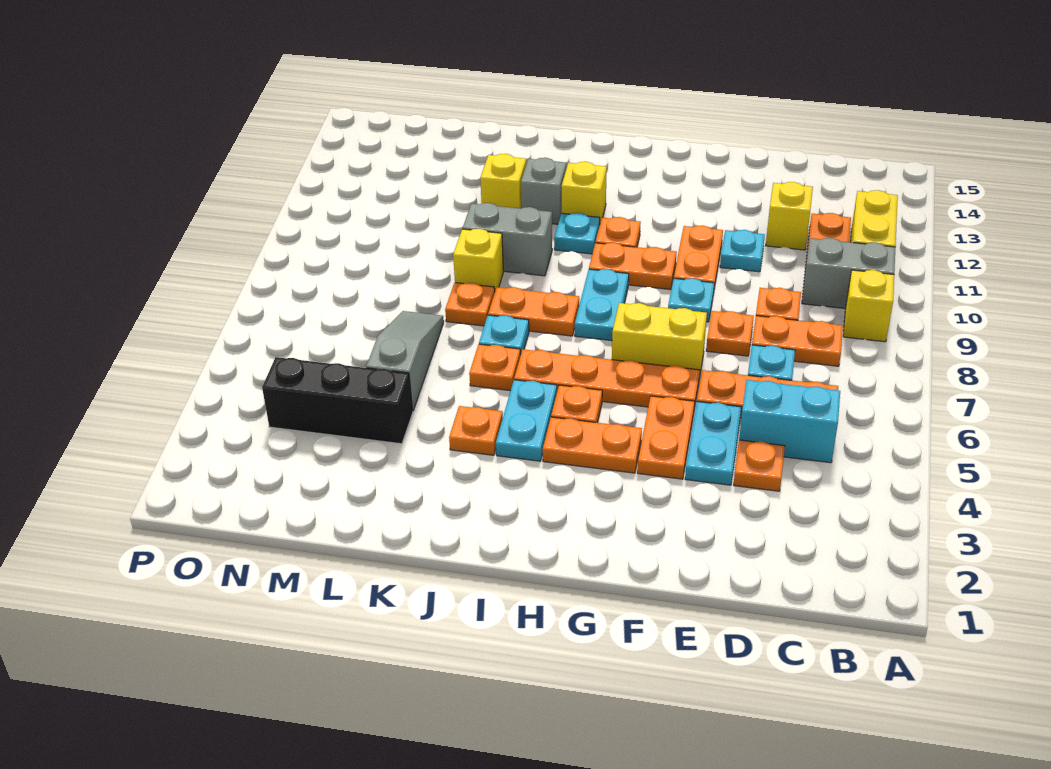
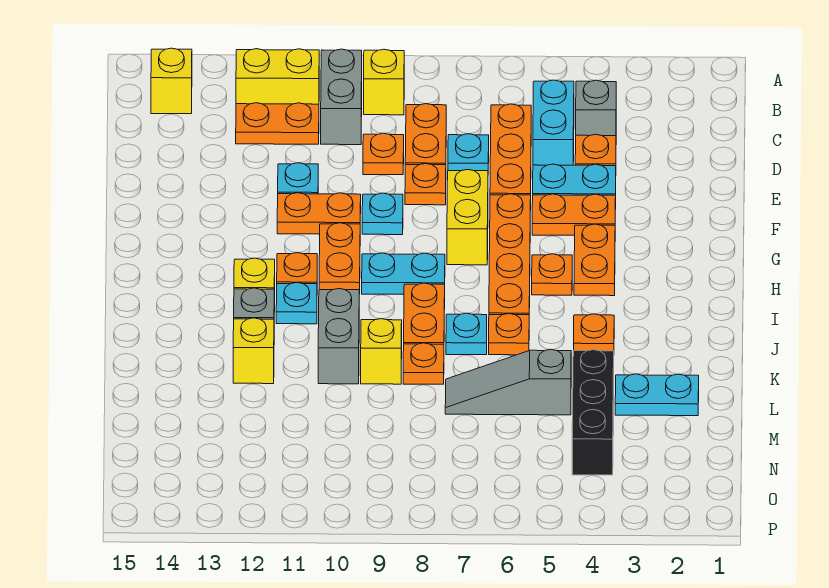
none -> grey brick C4 level 1
yellow brick D12 level 1 -> yellow brick B14 level 1
cyan plate I4:I5 level 1 -> cyan plate L2:L3 level 1

